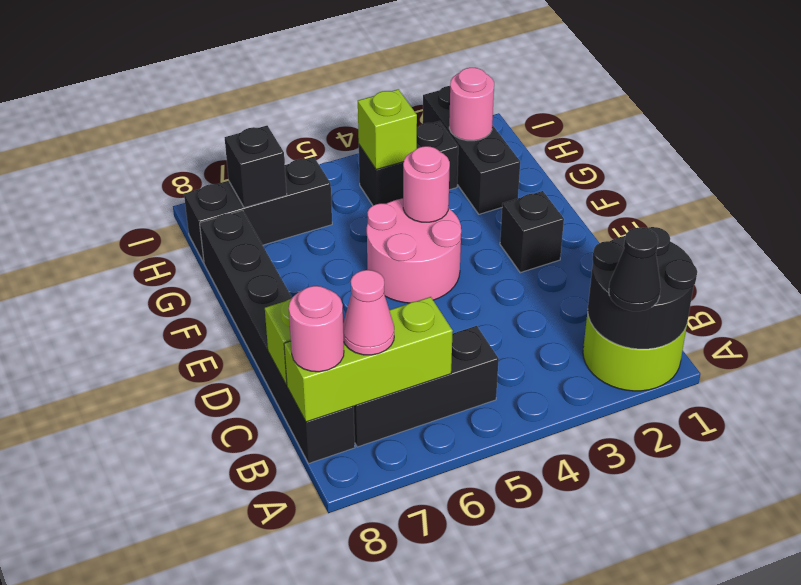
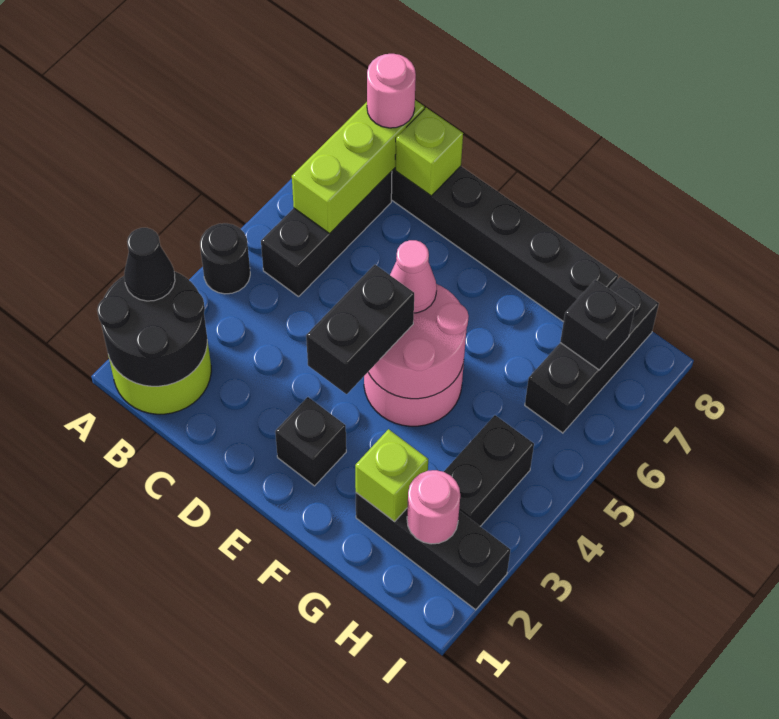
none -> black round brick A4 level 1
pink cone B7 level 3 -> pink cone E5 level 3
none -> black brick E3:E4 level 3
pink round brick F4 level 2 -> pink round brick E4:F5 level 2
lime brick H4 level 2 -> lime brick G2 level 2

